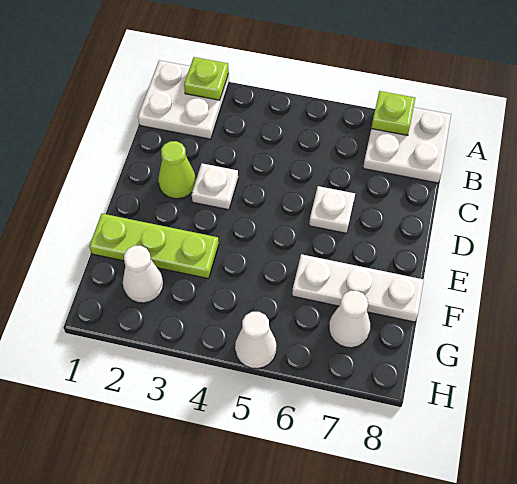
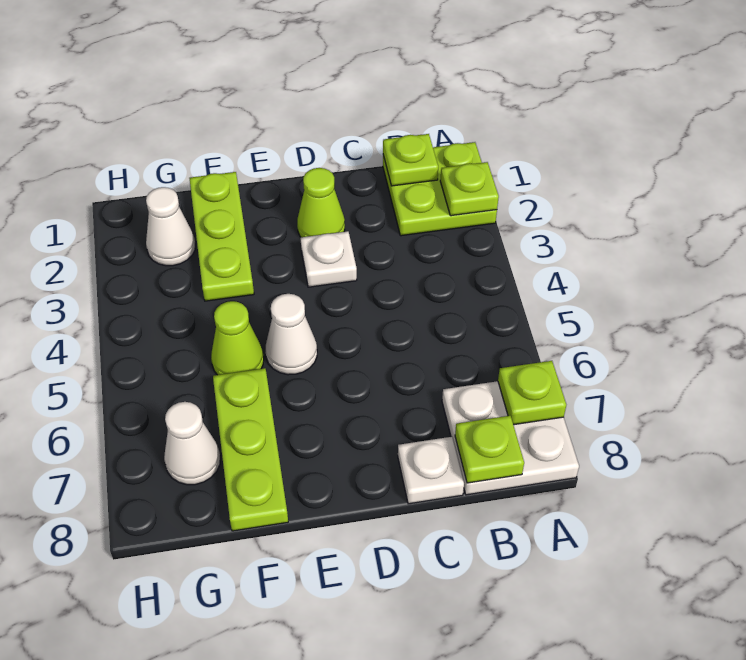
white plate A1:B2 level 1 -> lime plate A1:B2 level 1
none -> lime plate B1 level 2
none -> lime plate B8 level 2
white plate D6 level 1 -> white plate C8 level 1
none -> lime cone F5 level 1
white plate F6:F8 level 1 -> lime plate F6:F8 level 1
white cone H5 level 1 -> white cone E5 level 1

